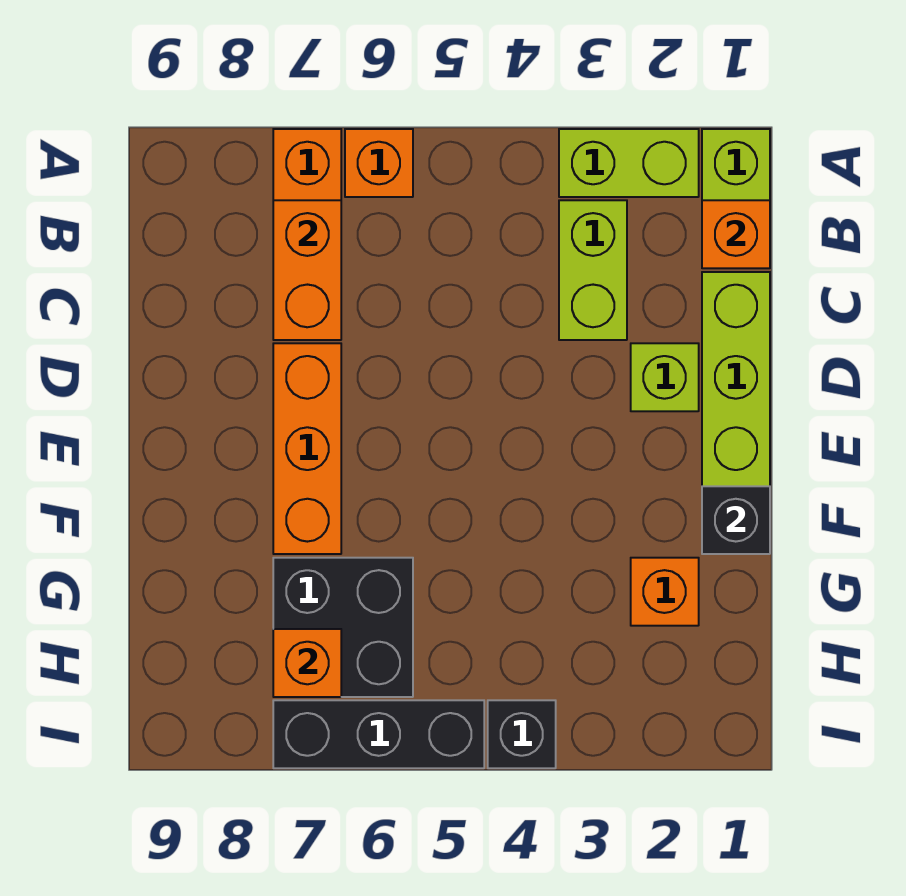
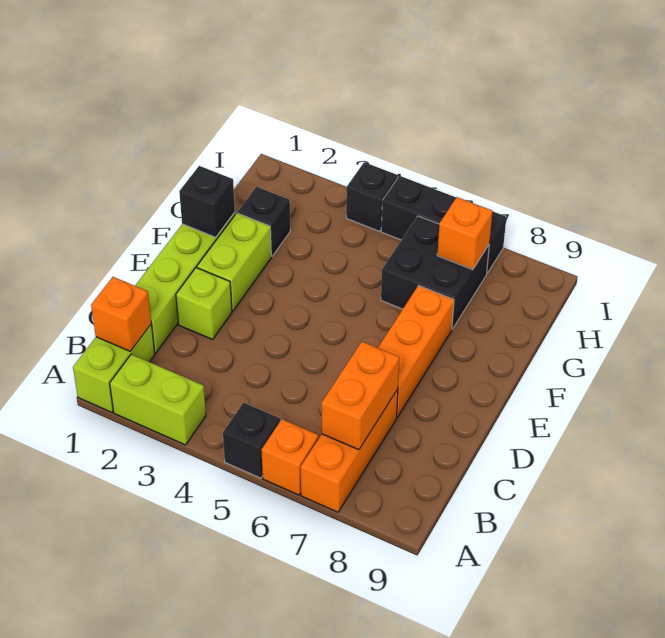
none -> black brick A5 level 1
lime brick B3:C3 level 1 -> lime brick E2:F2 level 1
orange brick G2 level 1 -> black brick G2 level 1

